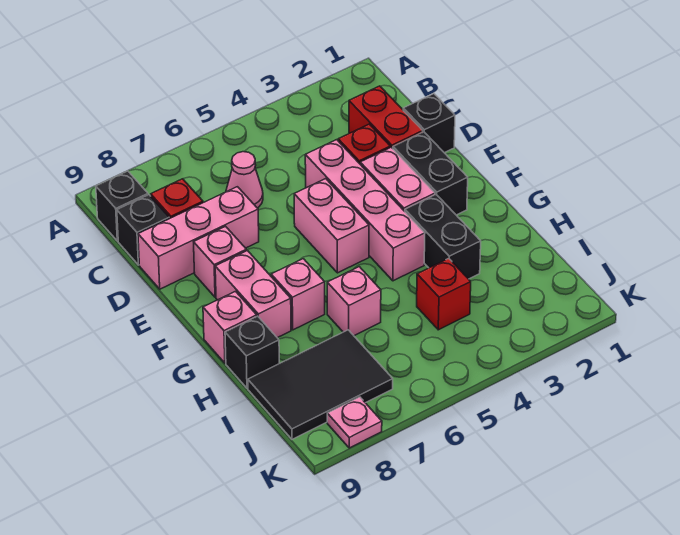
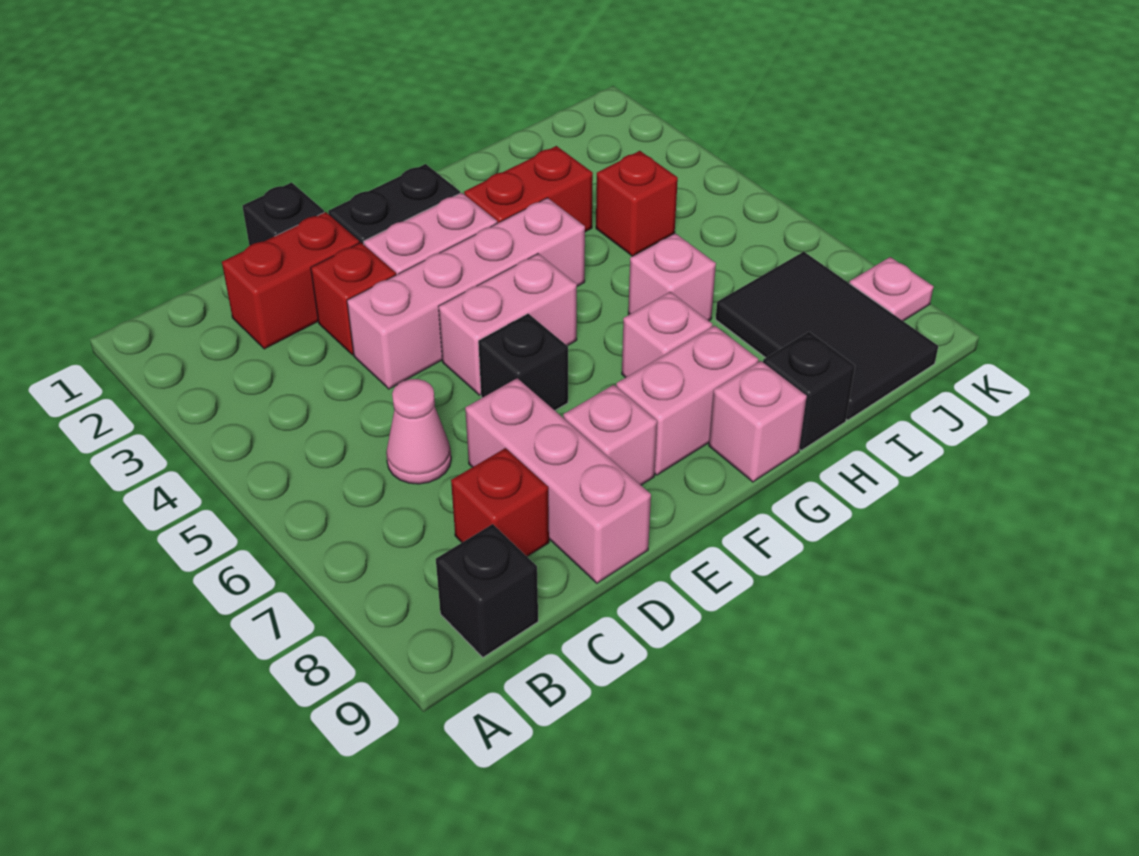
black brick C9 level 1 -> black brick E6 level 1
black brick G3:H3 level 1 -> red brick G3:H3 level 1

